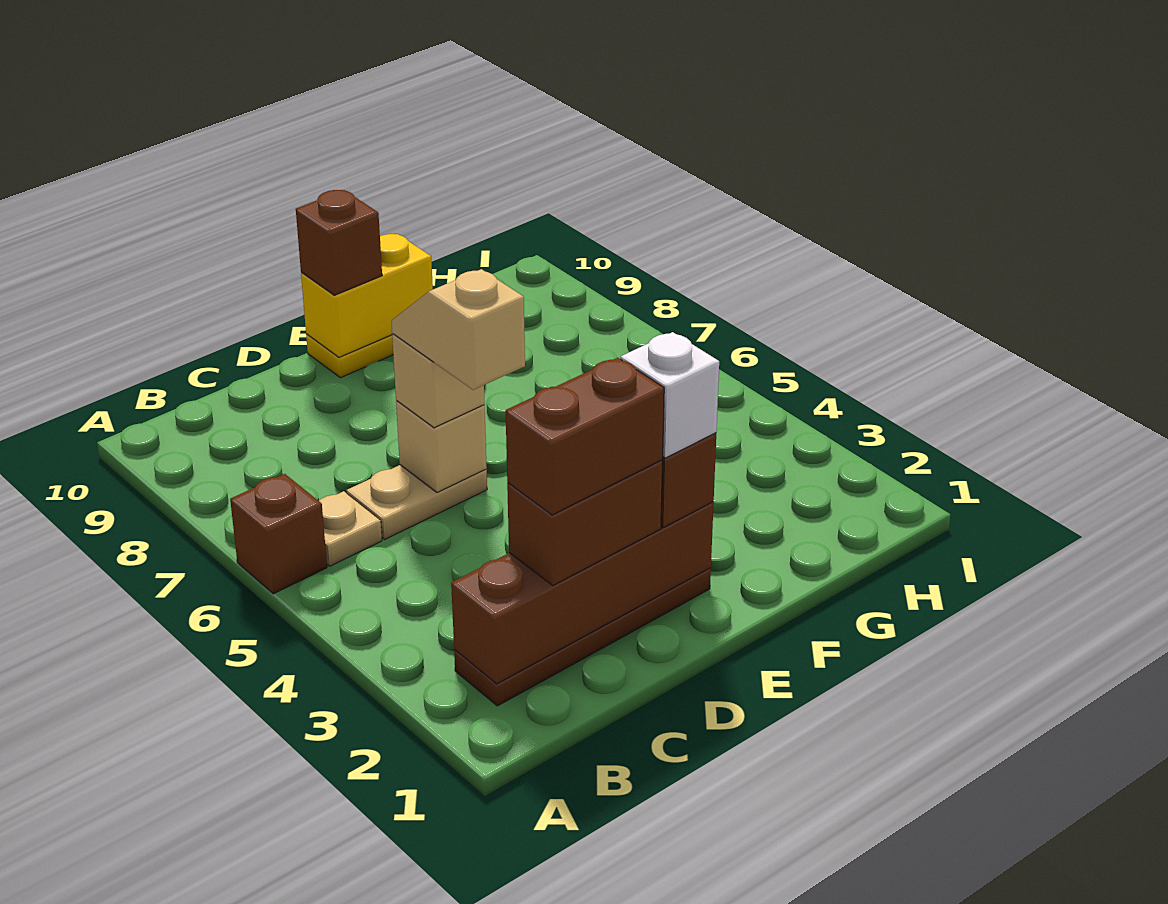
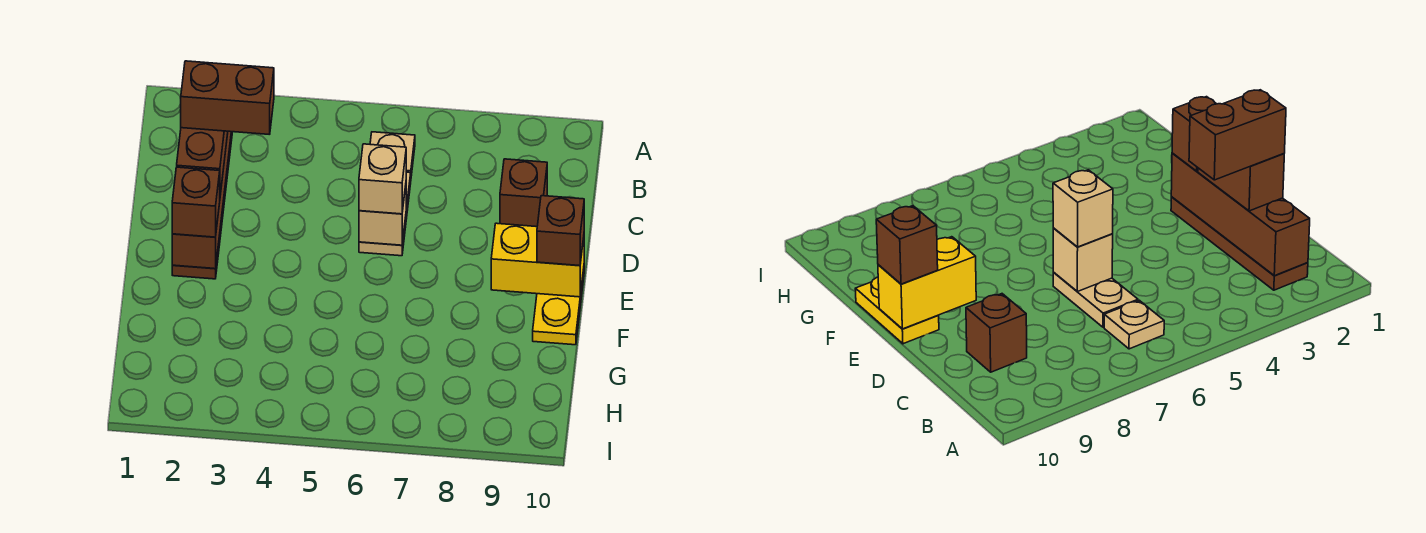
brown brick A6 level 1 -> brown brick C9 level 1
brown brick C2:D2 level 4 -> brown brick C2:C3 level 4
tan slope D5:D6 level 4 top 5 -> none
white brick E2 level 4 -> none
yellow brick E10:F10 level 2 -> yellow brick E9:E10 level 2

